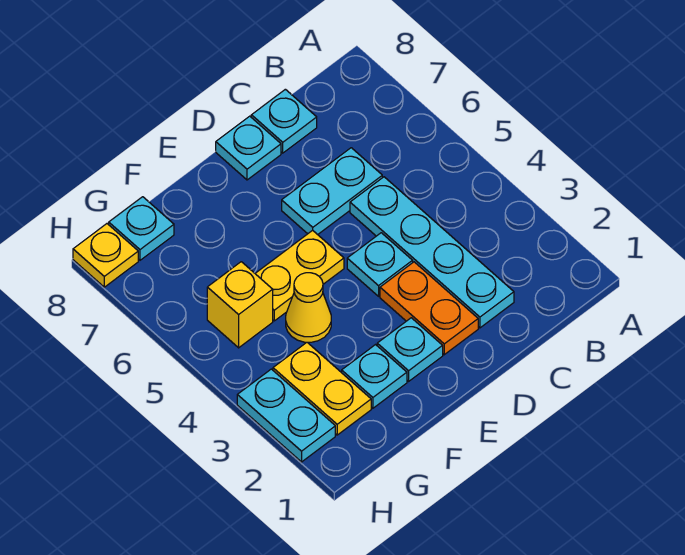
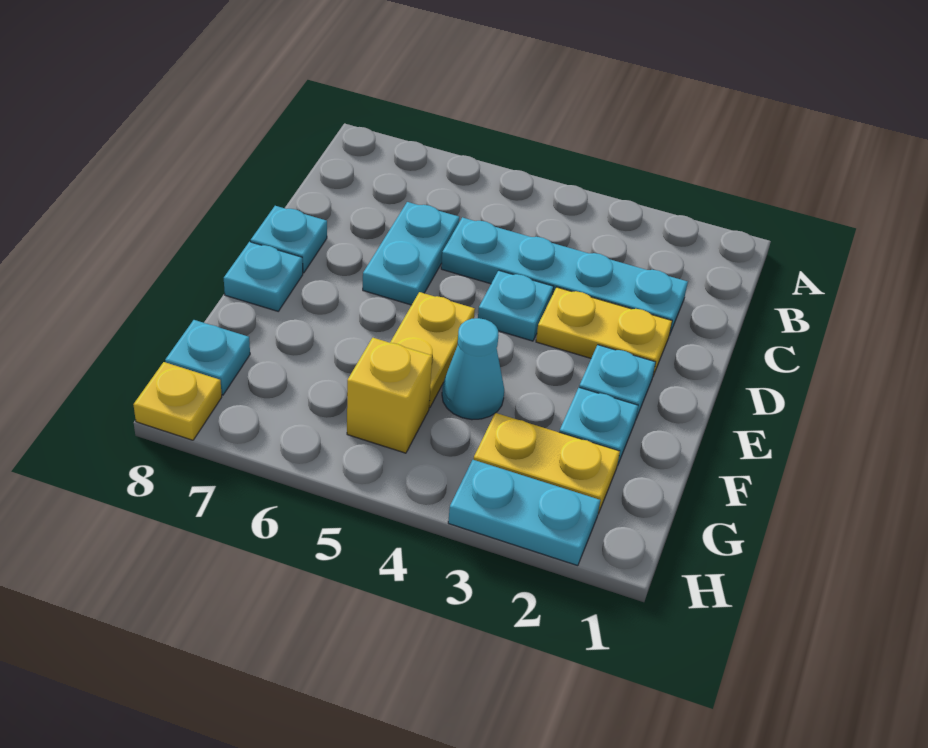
cyan plate C8 level 1 -> cyan plate E8 level 1
orange plate D2:D3 level 1 -> yellow plate D2:D3 level 1
yellow cone F4 level 1 -> cyan cone F4 level 1

